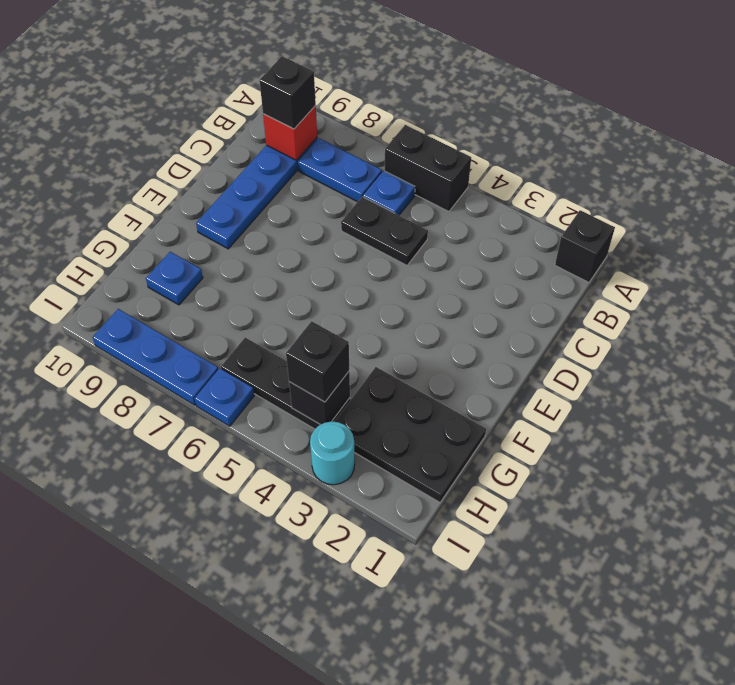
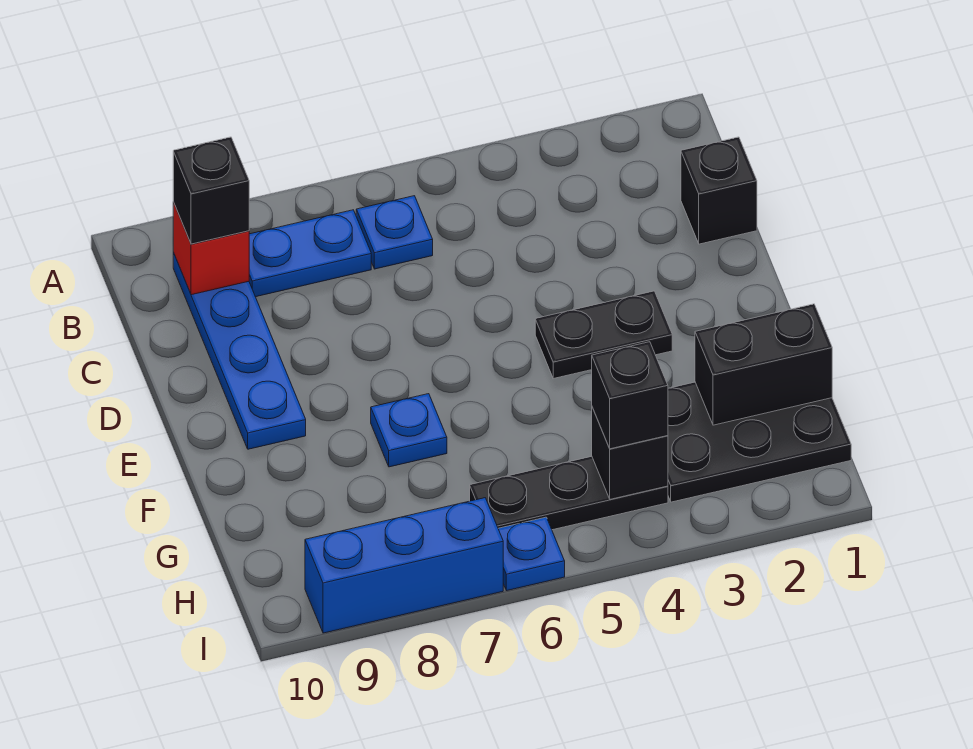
black brick A1 level 1 -> black brick C1 level 1
black brick A5:A6 level 1 -> black brick G1:G2 level 2
black plate C5:C6 level 1 -> black plate E3:E4 level 1
blue plate G9 level 1 -> blue plate F7 level 1
cyan round brick I3 level 1 -> none
blue plate I7:I9 level 1 -> blue brick I7:I9 level 1

